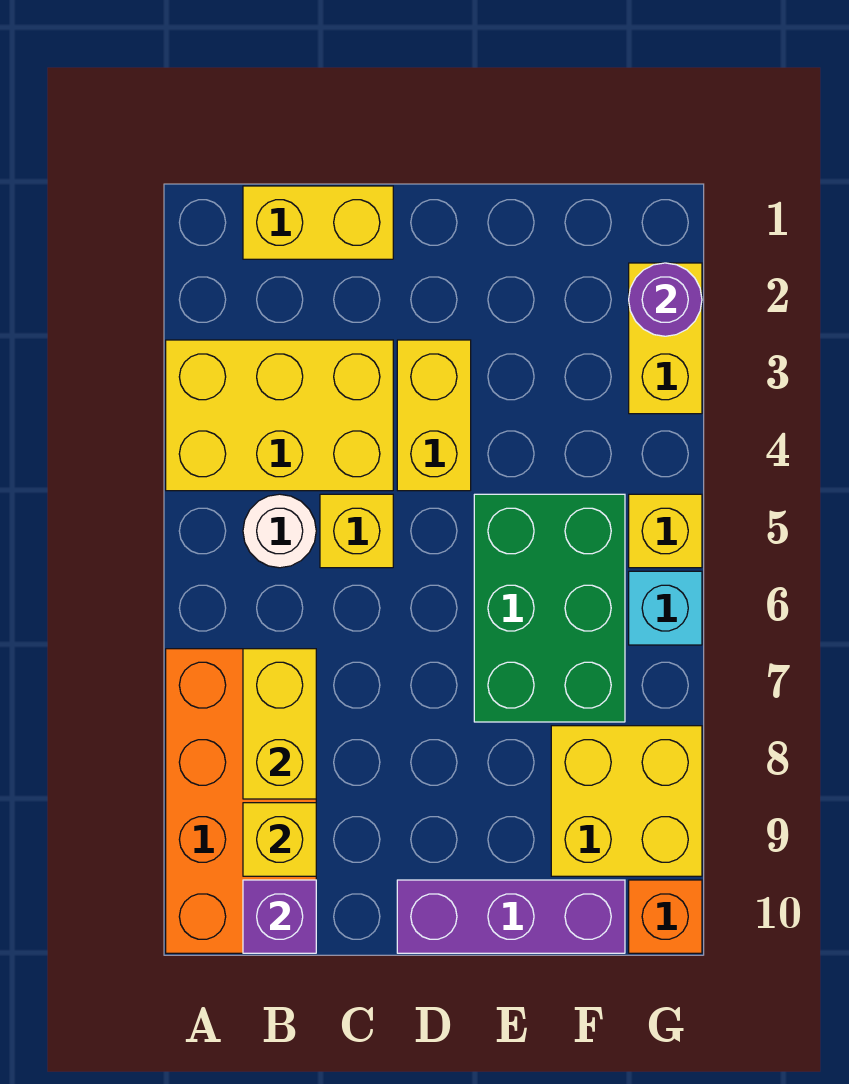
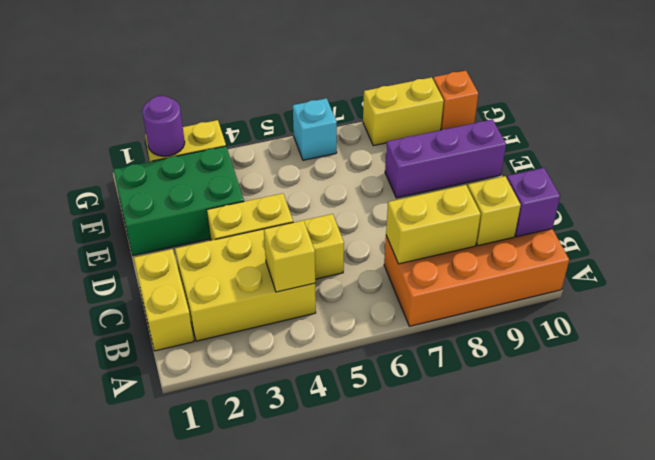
yellow brick A3:C4 level 1 -> yellow brick B2:C4 level 1
white round brick B5 level 1 -> none
purple brick D10:F10 level 1 -> purple brick E8:E10 level 1
green brick E5:F7 level 1 -> green brick E1:F3 level 1
yellow brick F8:G9 level 1 -> yellow brick G8:G9 level 1
yellow brick G5 level 1 -> yellow brick B4 level 2

